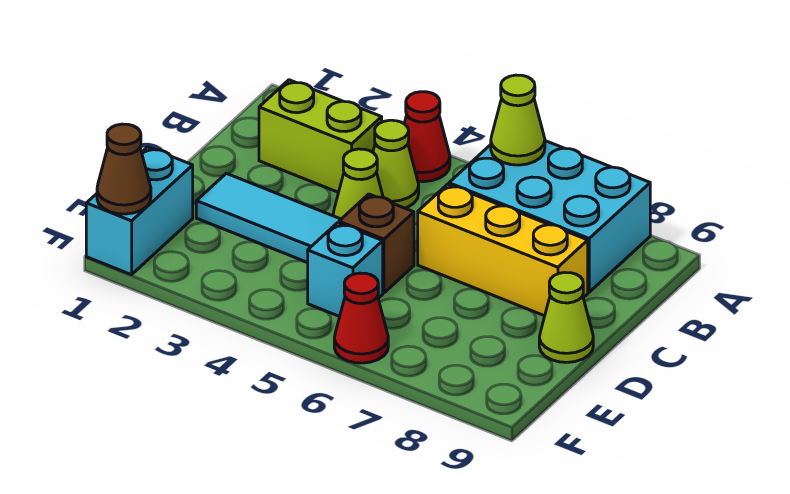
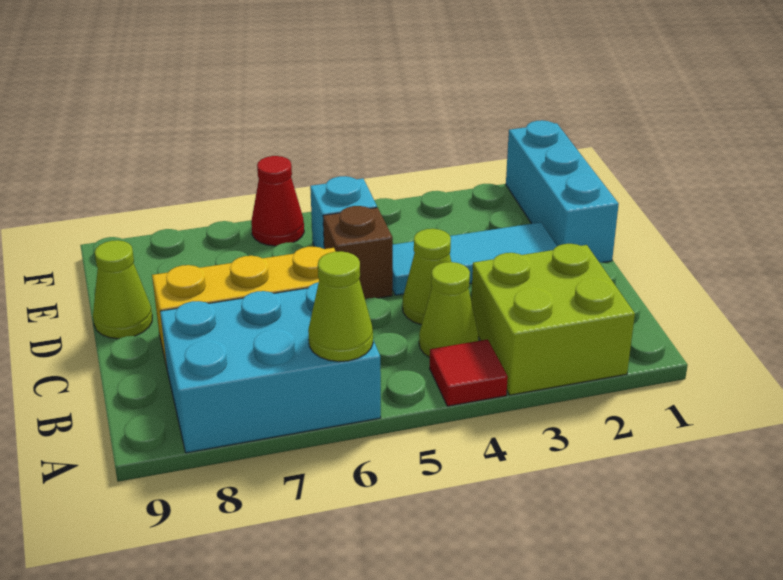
red cone A4 level 1 -> red tile A4 level 1
lime brick B2:B3 level 1 -> lime brick A2:B3 level 1
cyan brick E1:F1 level 1 -> cyan brick D1:F1 level 1
brown cone F1 level 2 -> none

